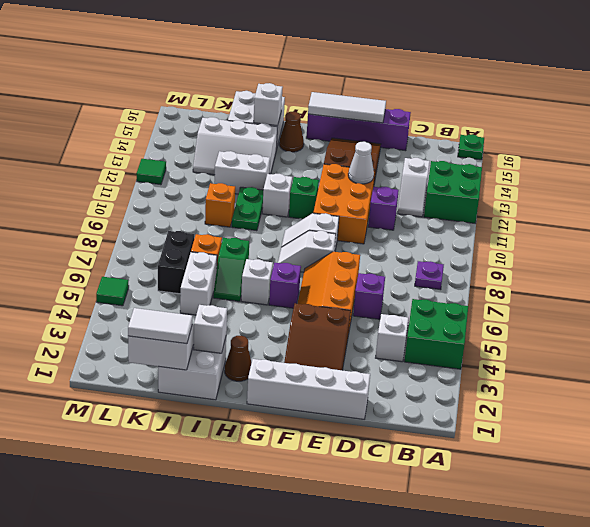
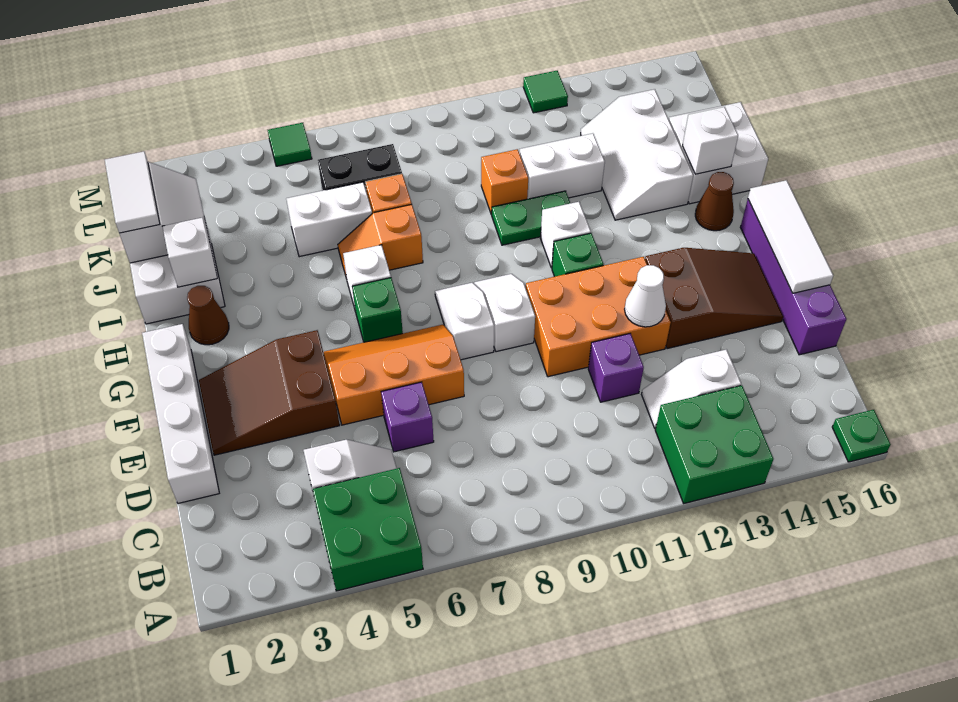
purple plate B8 level 1 -> none
purple brick G6 level 1 -> green brick G6 level 1
green slope I6:I7 level 1 top 7 -> orange slope I6:I7 level 1 top 7
white brick I12:J12 level 1 -> white brick J11:J12 level 1

